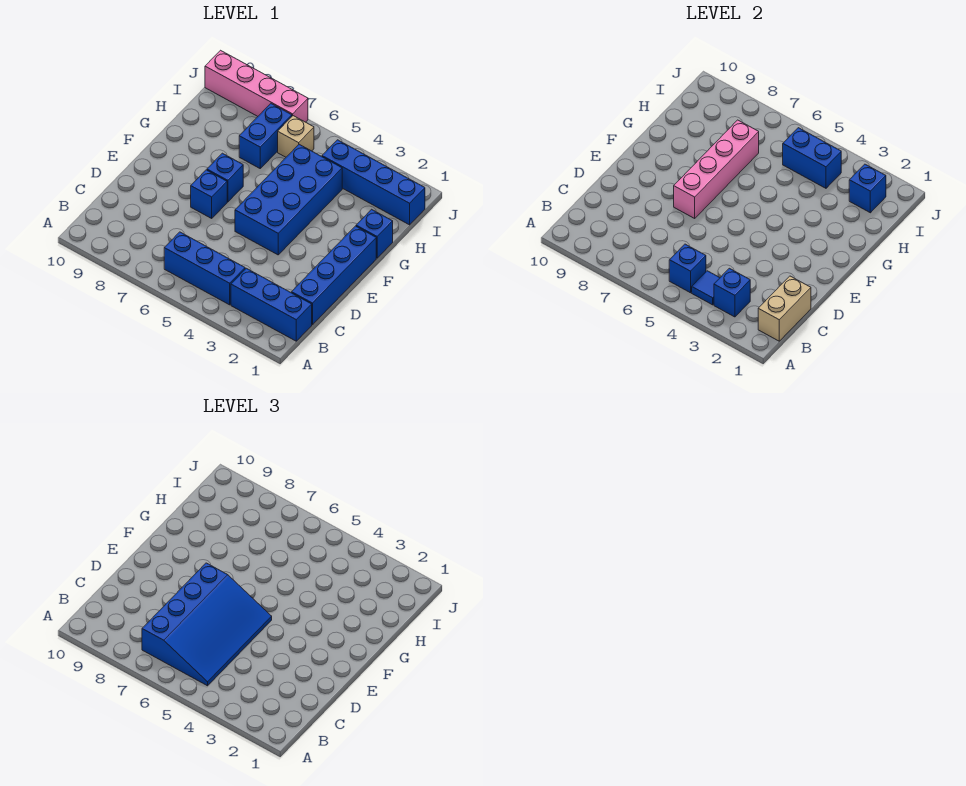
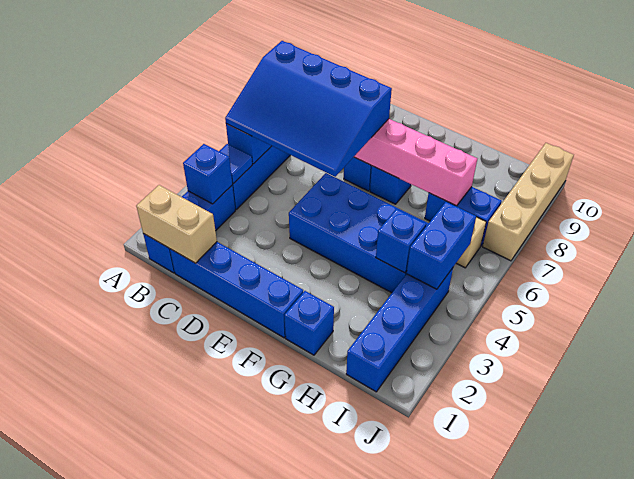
blue brick I2 level 2 -> blue brick H4 level 2
pink brick J7:J10 level 1 -> tan brick J7:J10 level 1

